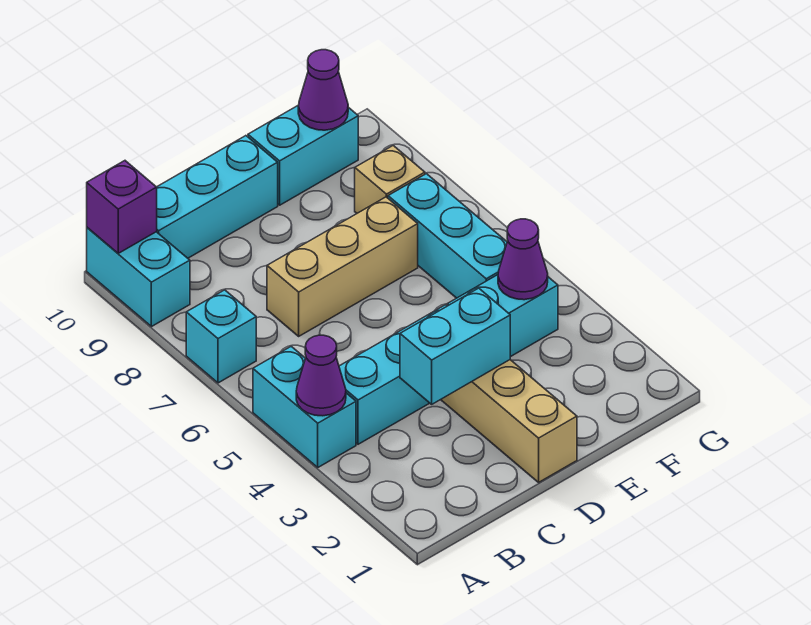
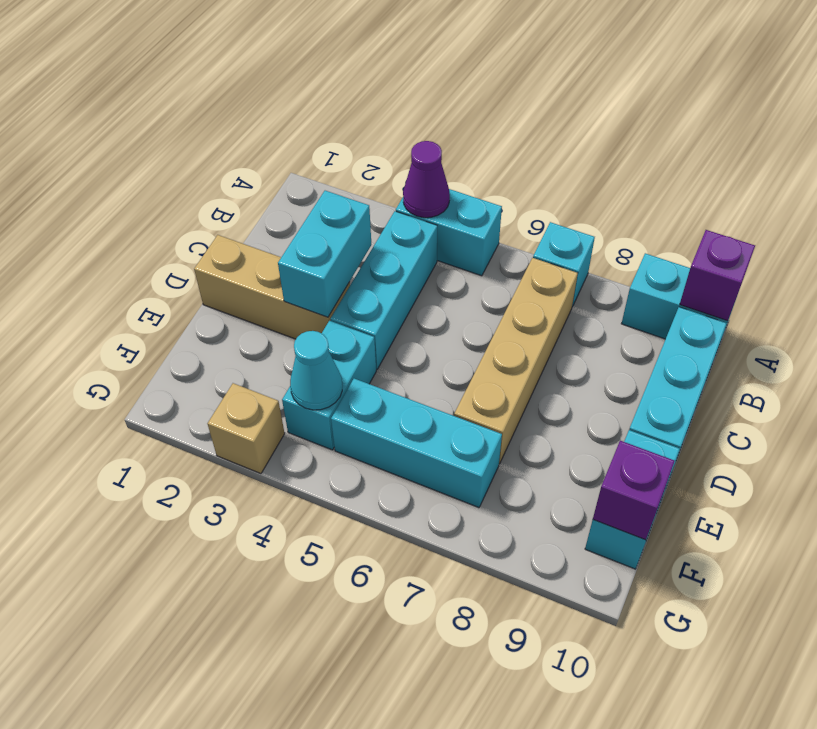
tan brick C7:E7 level 1 -> tan brick B7:E7 level 1
purple cone F4 level 2 -> cyan cone F4 level 2
tan brick F8 level 1 -> tan brick G3 level 1
purple cone F10 level 2 -> purple brick F10 level 2

